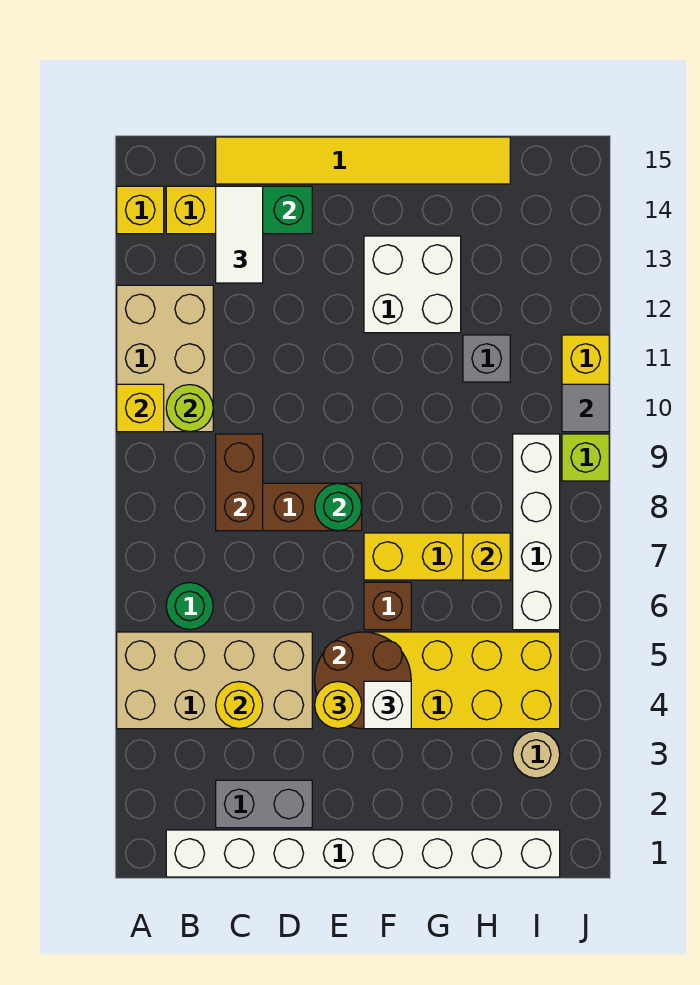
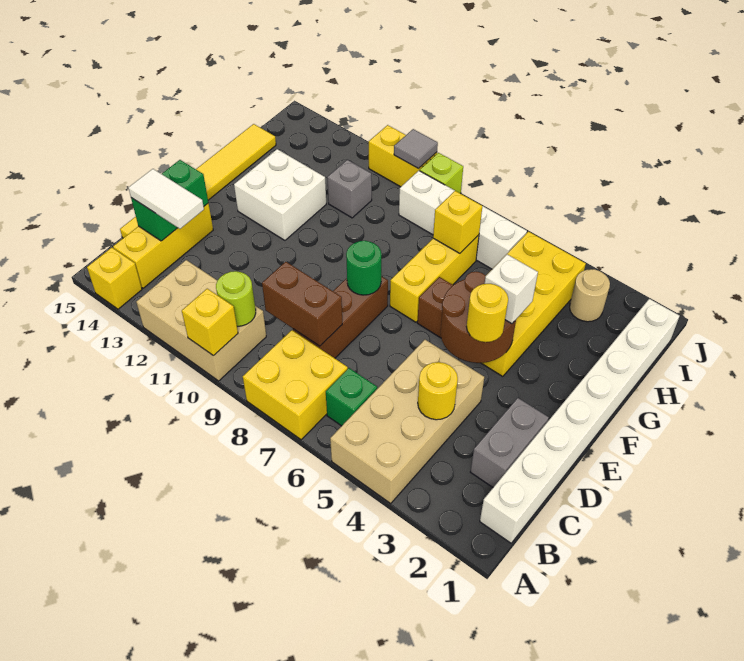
none -> yellow brick A7:B8 level 1
green round brick B6 level 1 -> green brick B6 level 1

